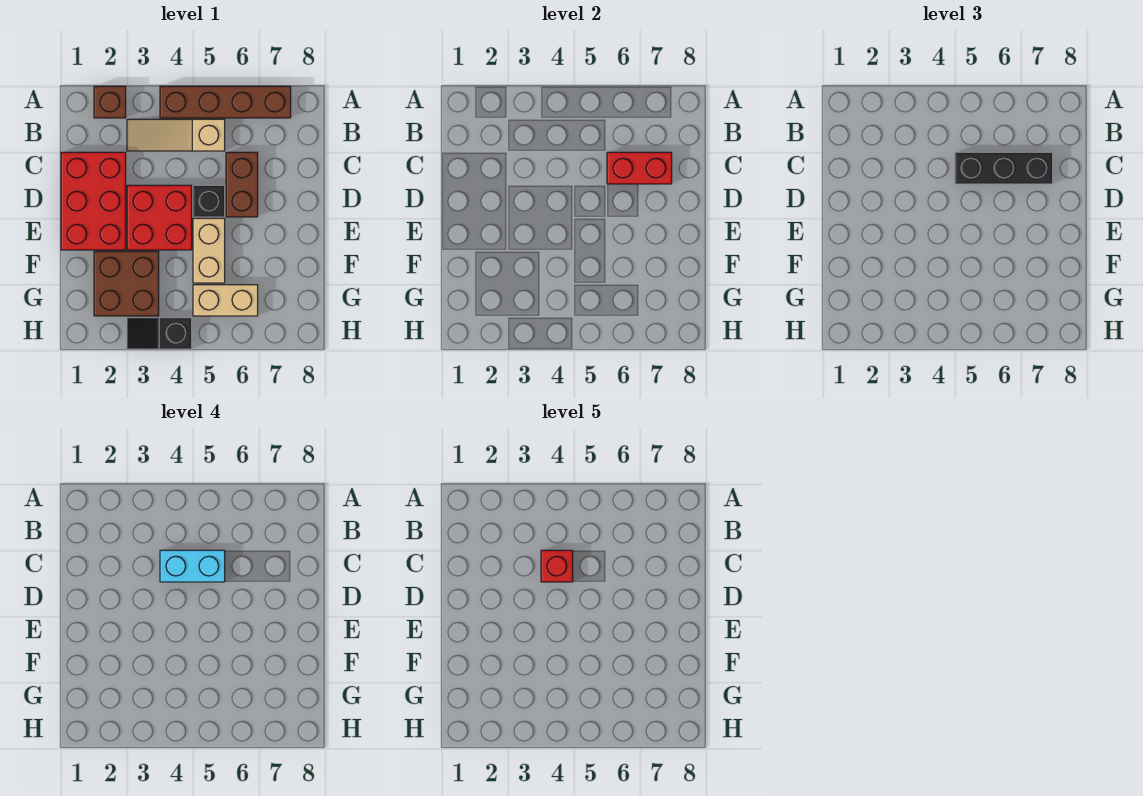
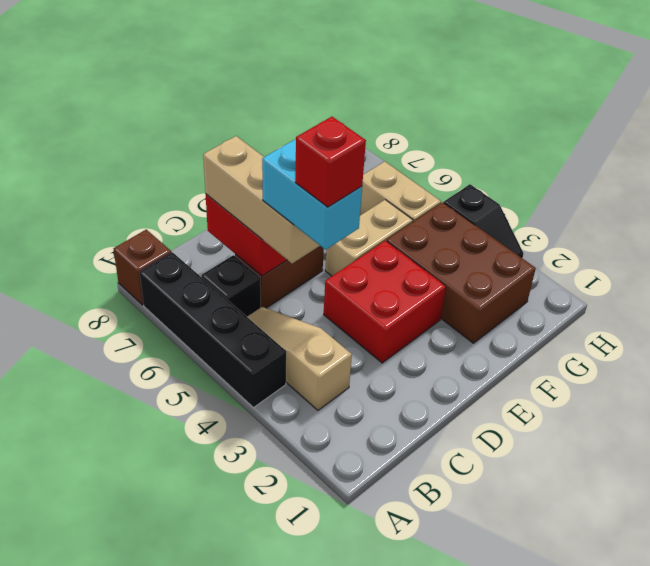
brown brick A2 level 1 -> brown brick A8 level 1
brown brick A4:A7 level 1 -> black brick A4:A7 level 1
tan slope B3:B5 level 1 top 5 -> tan slope B3:B5 level 1 top 3
red brick C1:E2 level 1 -> none
black brick C5:C7 level 3 -> tan brick C5:C7 level 3
black brick D5 level 1 -> black brick B6 level 1
brown brick F2:G3 level 1 -> brown brick F2:G4 level 1

